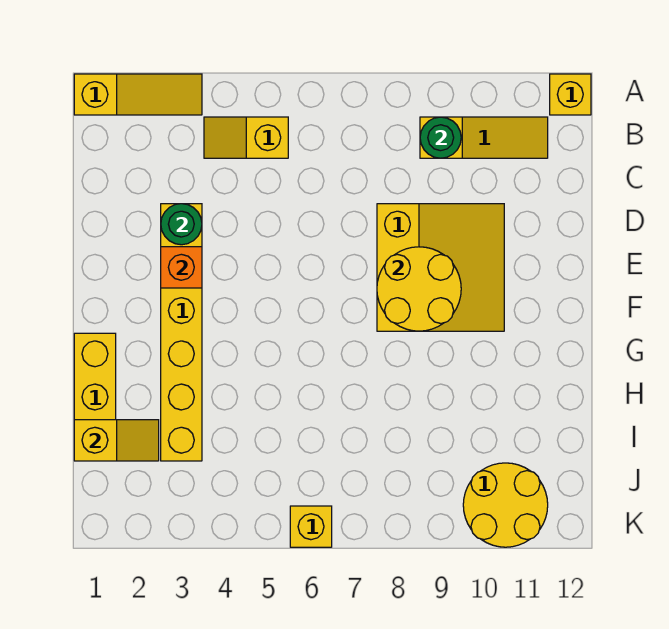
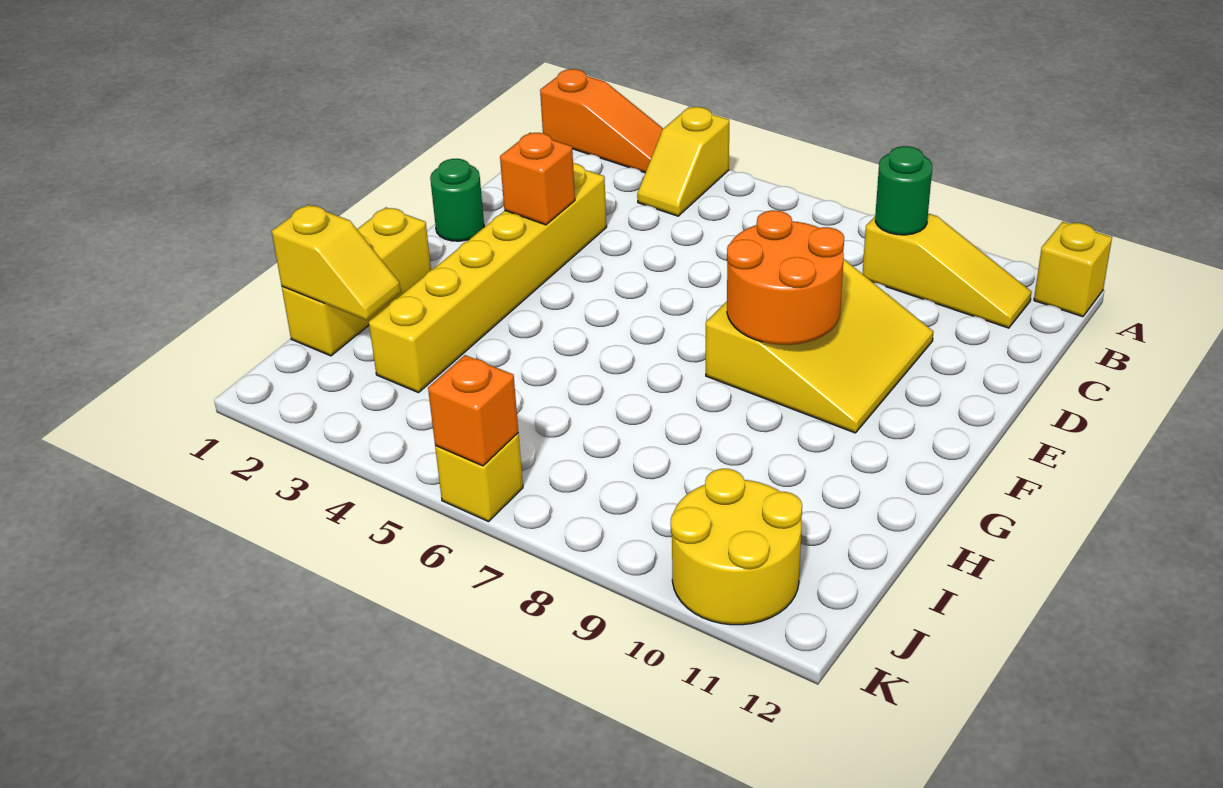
yellow slope A1:A3 level 1 top 1 -> orange slope A1:A3 level 1 top 1
yellow slope B4:B5 level 1 top 5 -> yellow slope A4:B4 level 1 top A
green round brick D3 level 2 -> green round brick E1 level 1
yellow round brick E8:F9 level 2 -> orange round brick E8:F9 level 2
none -> orange brick K6 level 2

